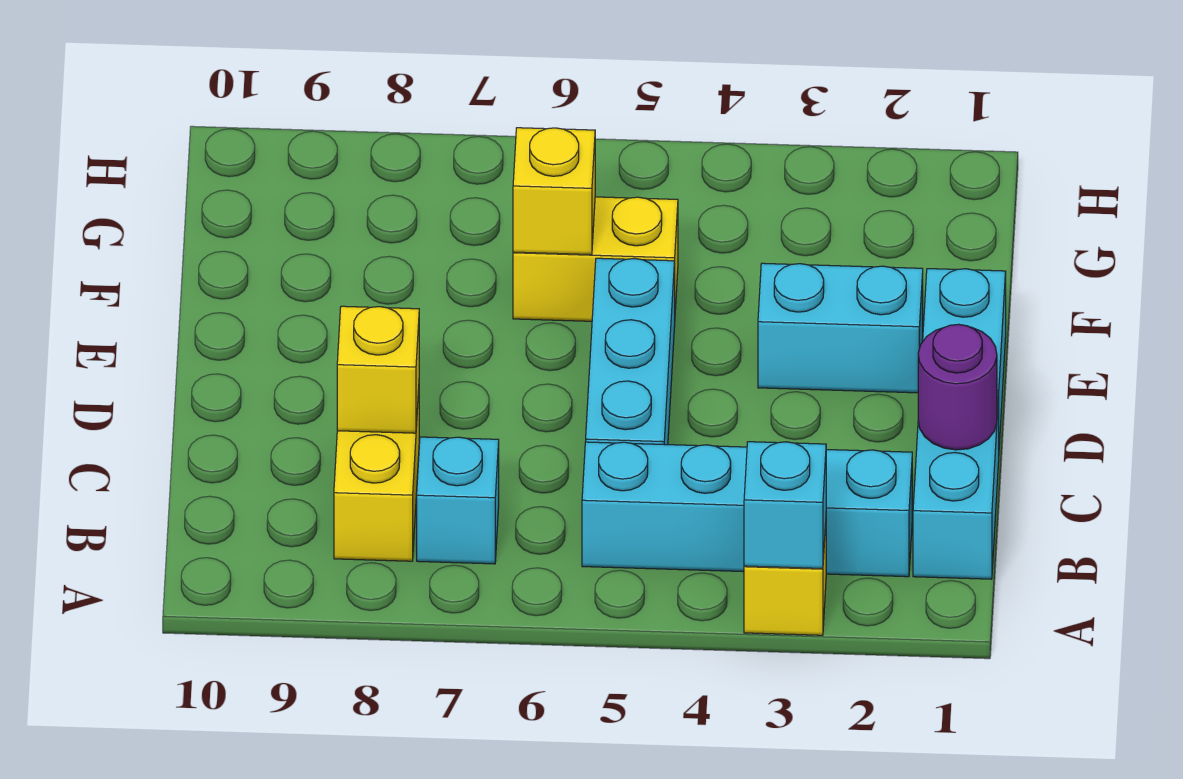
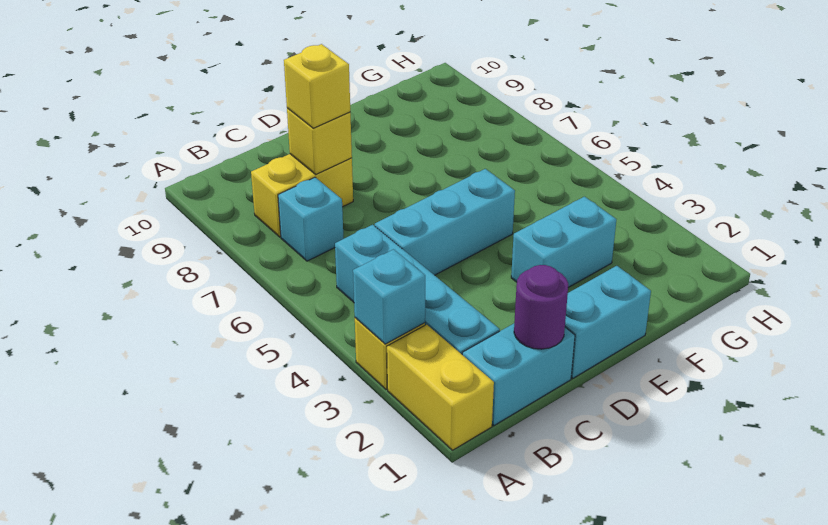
cyan brick E2:E3 level 1 -> cyan brick E3:F3 level 1
yellow brick F5:F6 level 1 -> yellow brick A1:A2 level 1
yellow brick F6 level 2 -> yellow brick C8 level 3

